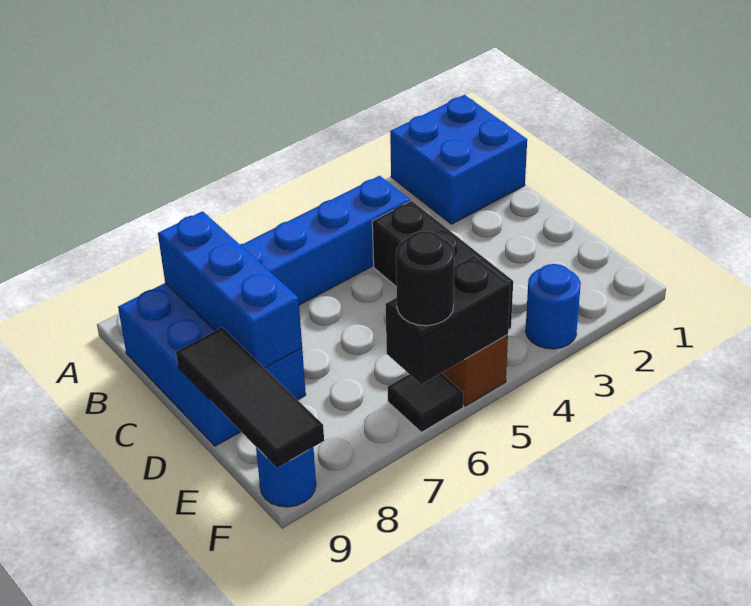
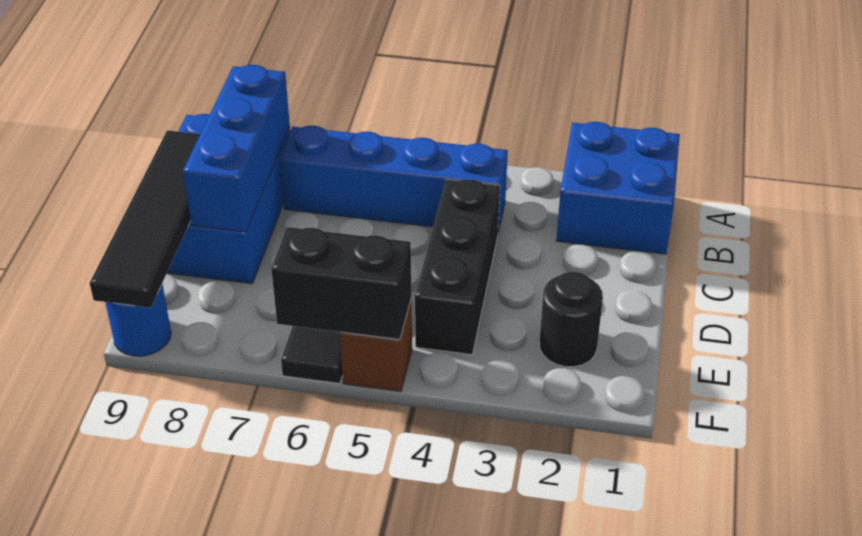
black tile D9:F9 level 2 -> black tile C9:F9 level 2
blue round brick F3 level 1 -> none
black round brick F6 level 3 -> black round brick E2 level 1

